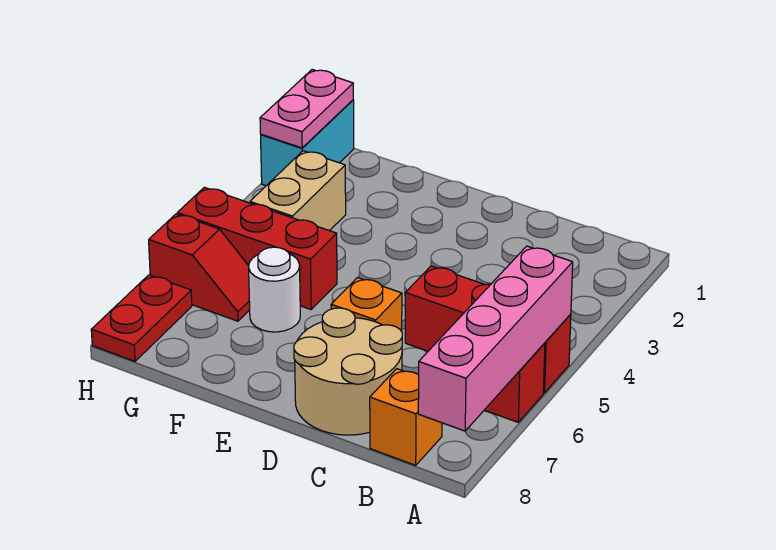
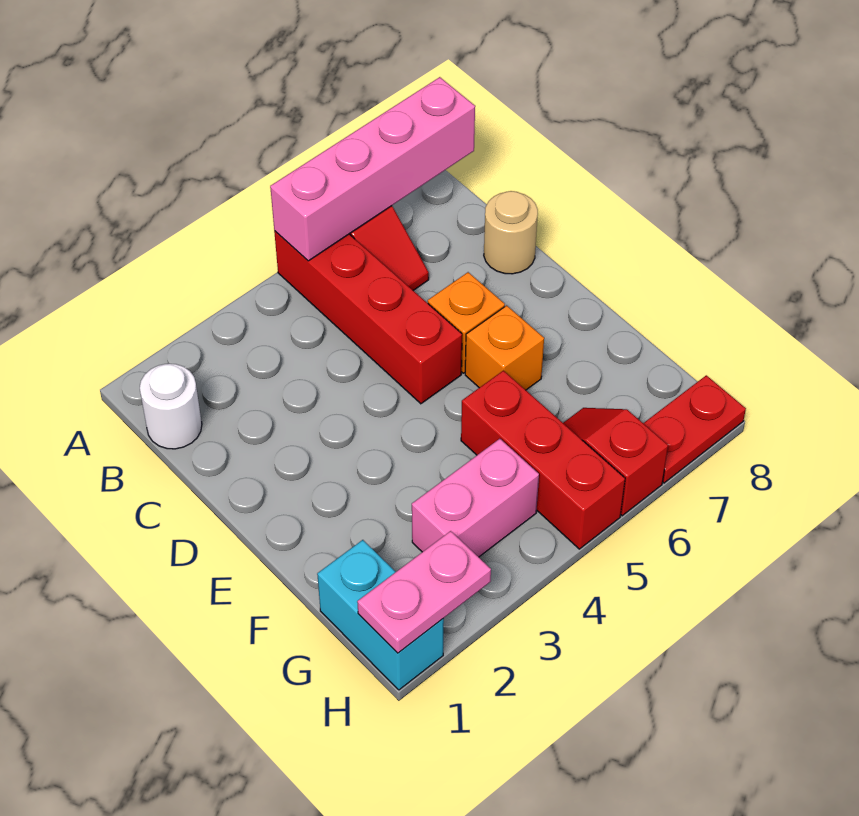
red brick A5:C5 level 1 -> red brick A5:D5 level 1
orange brick B8 level 1 -> orange brick E6 level 1
tan round brick C7:D8 level 1 -> tan round brick C8 level 1
white round brick F6 level 1 -> white round brick B1 level 1
tan brick G3:G4 level 1 -> pink brick G3:G4 level 1
cyan brick H1:H2 level 1 -> cyan brick G1:H1 level 1

